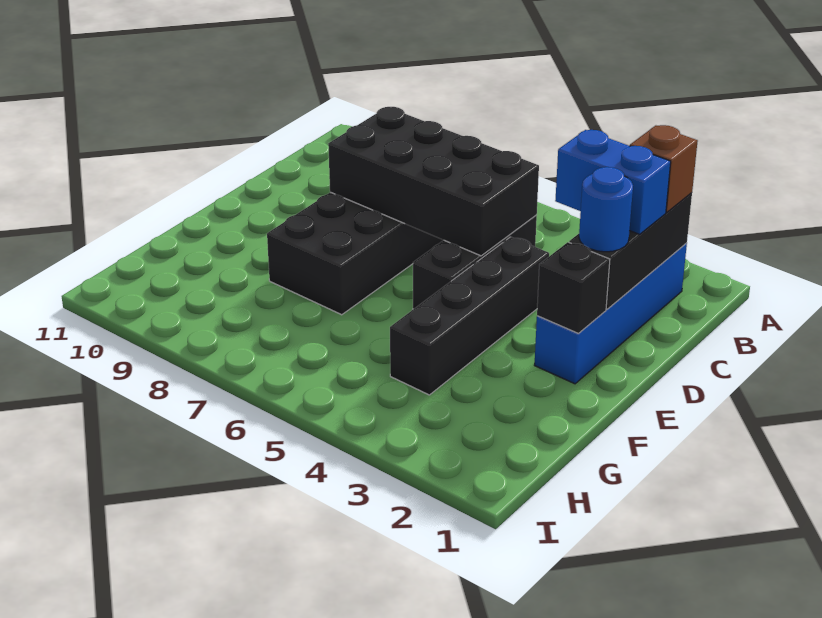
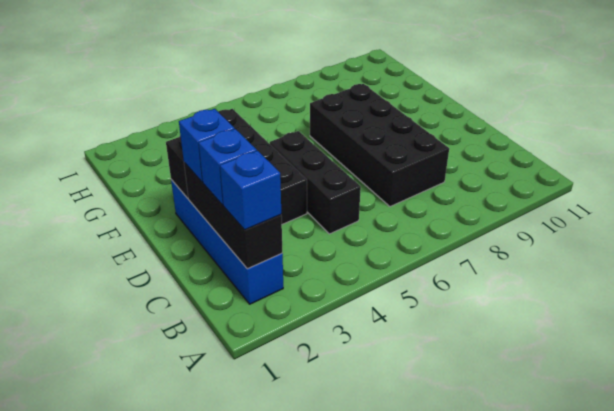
brown brick B2 level 3 -> blue brick B2 level 3
blue brick C2:C3 level 3 -> blue brick C2 level 3
black brick C5:D8 level 2 -> none
blue round brick D2 level 3 -> blue brick D2 level 3

